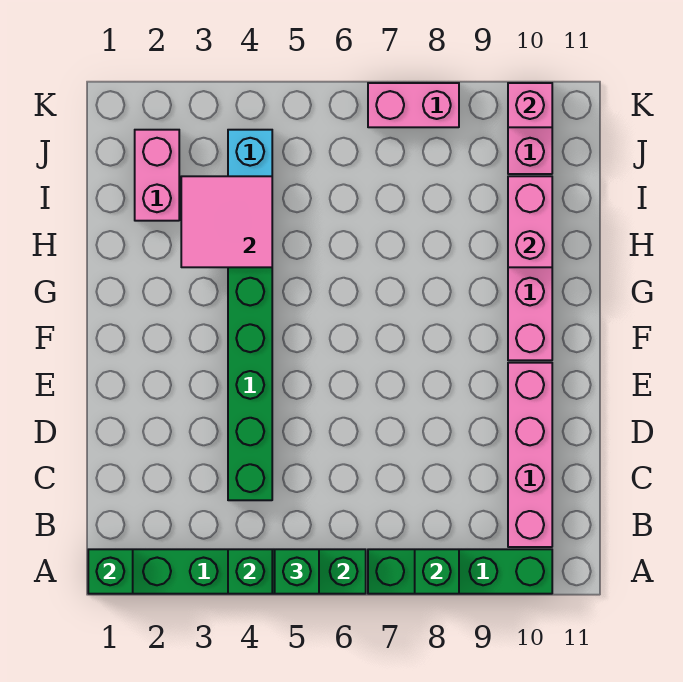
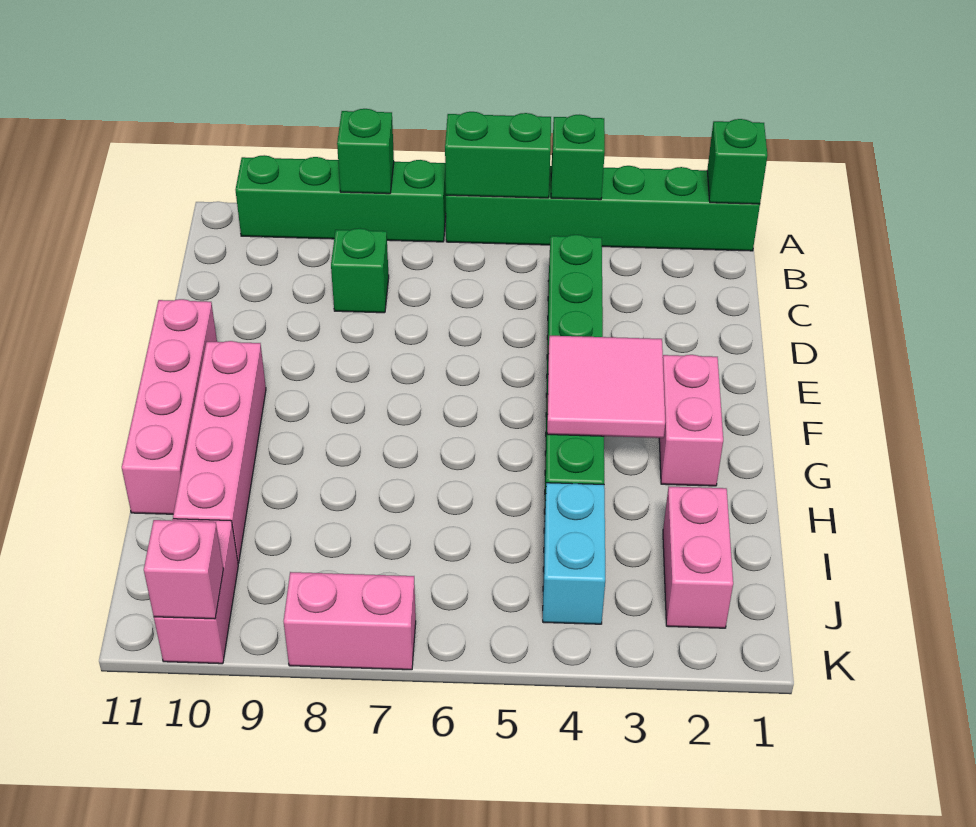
green brick A5 level 3 -> green brick C8 level 1
pink brick B10:E10 level 1 -> pink brick E11:H11 level 1
pink tile H3:I4 level 2 -> pink tile F3:G4 level 2
pink brick H10:I10 level 2 -> pink brick F2:G2 level 1

